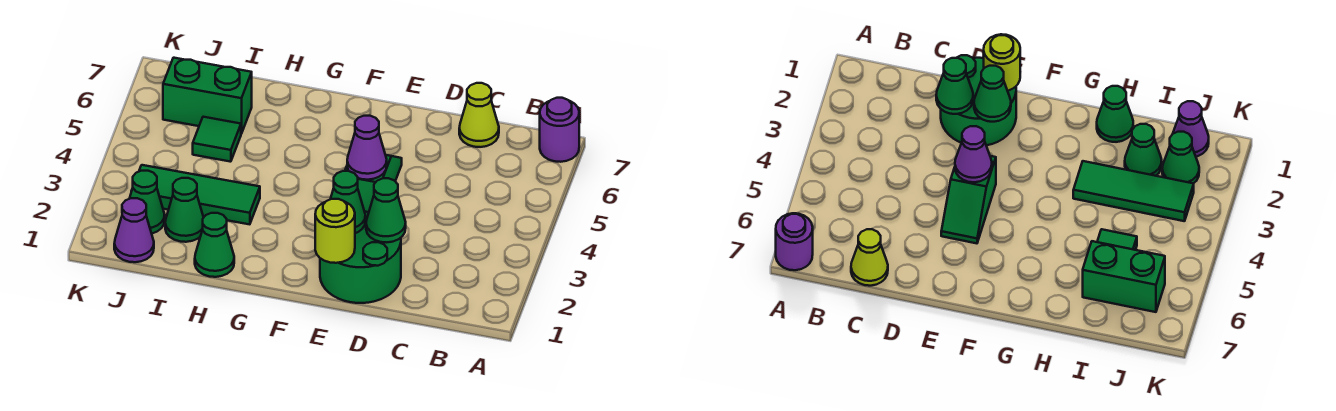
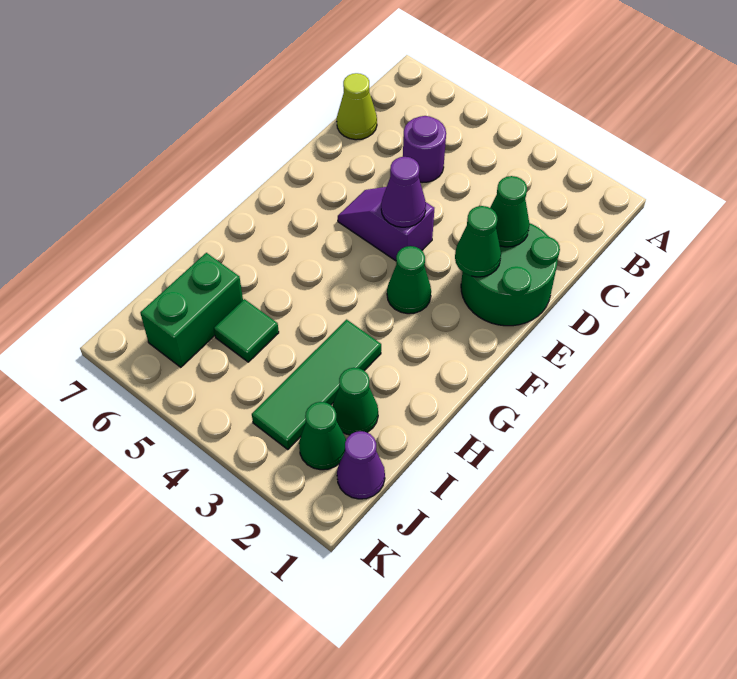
purple round brick A7 level 1 -> purple round brick C5 level 1
lime round brick E1 level 2 -> none
green slope E4:E5 level 1 top 4 -> purple slope E4:E5 level 1 top 4
green cone H1 level 1 -> green cone F3 level 1

